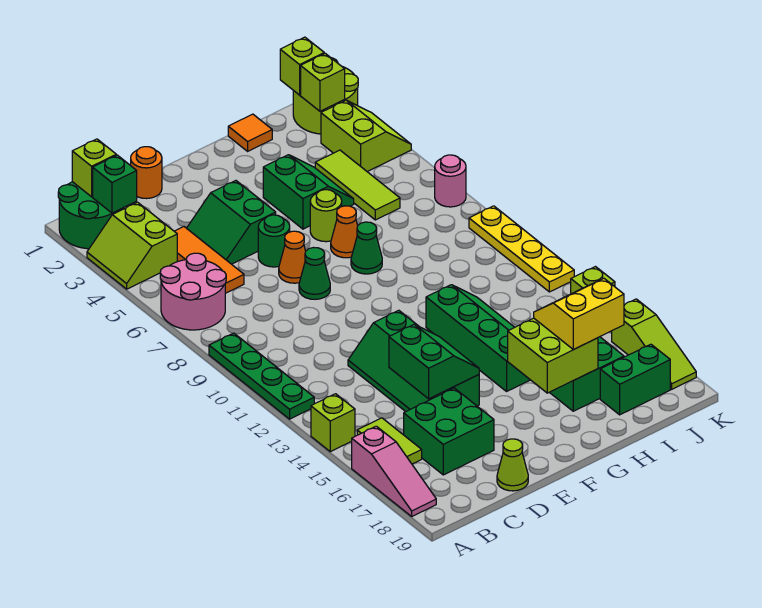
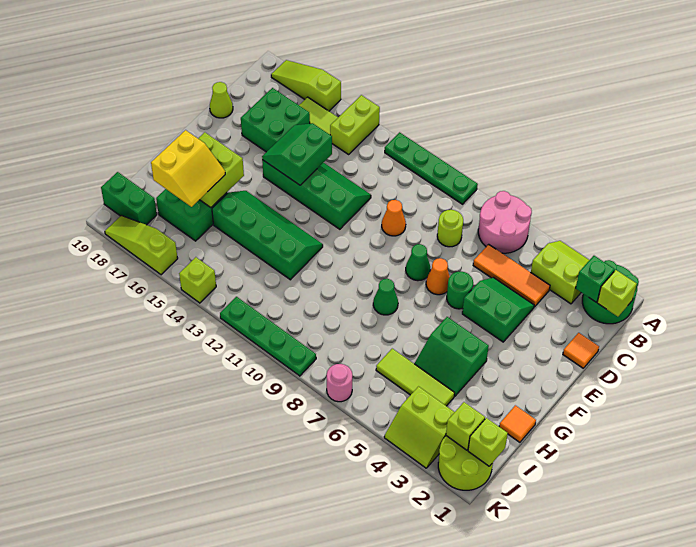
lime brick A14 level 1 -> lime brick A14:B14 level 1
pink slope A16:A18 level 1 top 16 -> lime slope A16:A18 level 1 top 16
orange round brick D1 level 1 -> orange tile D1 level 1
green slope D14:E15 level 2 top D -> green slope D14:E15 level 2 top 14
lime round brick G6 level 1 -> lime round brick C8 level 1
orange cone G7 level 1 -> orange cone D10 level 1
green slope G12:H15 level 1 top G -> green slope G12:H15 level 1 top H
green brick I18:J18 level 1 -> green brick J18:J19 level 1
yellow plate K9:K12 level 1 -> green plate K9:K12 level 1

